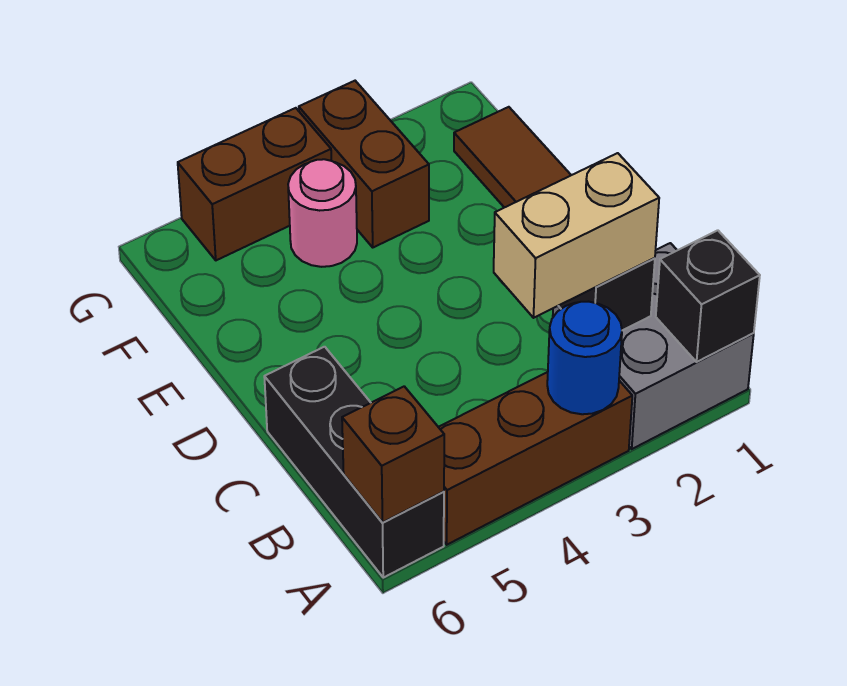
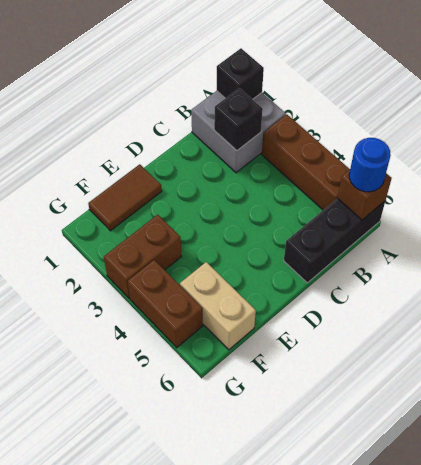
blue round brick A3 level 2 -> blue round brick A6 level 3
tan brick B2:B3 level 3 -> tan brick F5:F6 level 1
pink round brick F4 level 1 -> none

